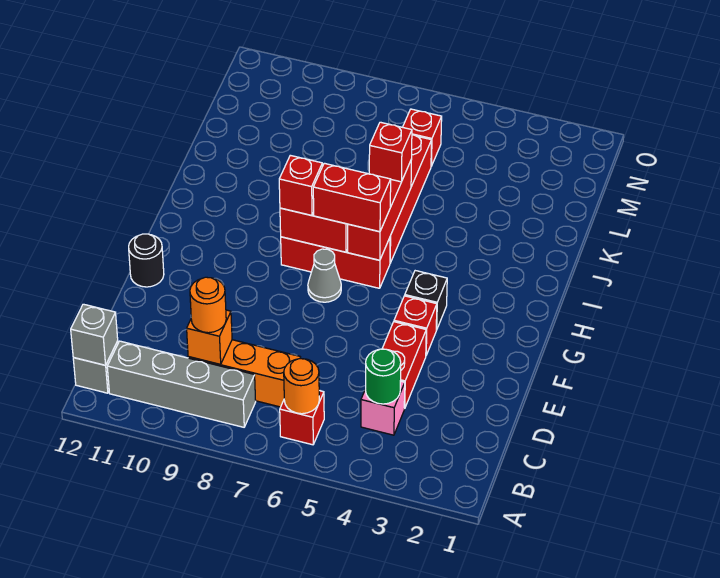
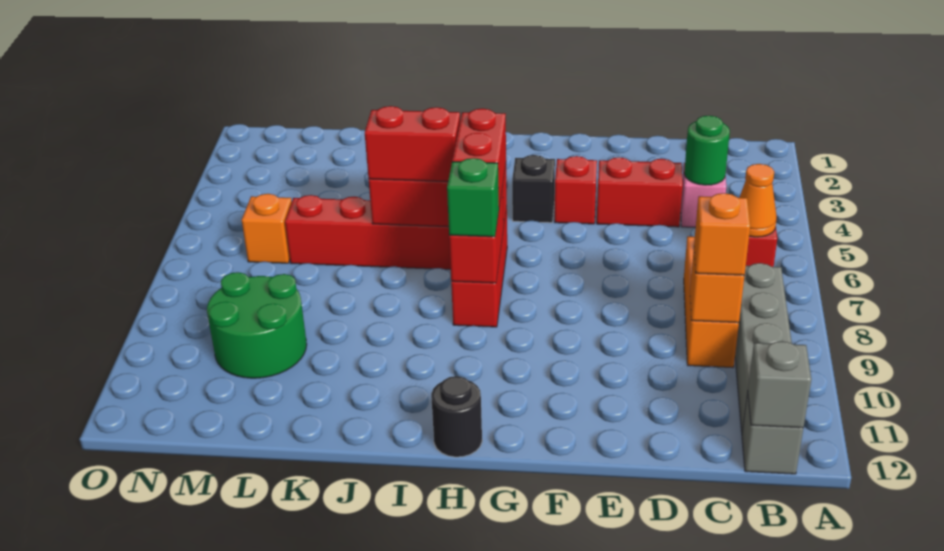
orange round brick B6 level 2 -> orange cone B6 level 2
orange round brick C9 level 3 -> orange brick C9 level 3
black round brick F12 level 1 -> black round brick H12 level 1
grey cone G7 level 1 -> none
red brick H8 level 3 -> green brick H8 level 3
red brick J6 level 3 -> red brick I6:J6 level 3
none -> green round brick L9:M10 level 1
red brick M6 level 1 -> orange brick M6 level 1

